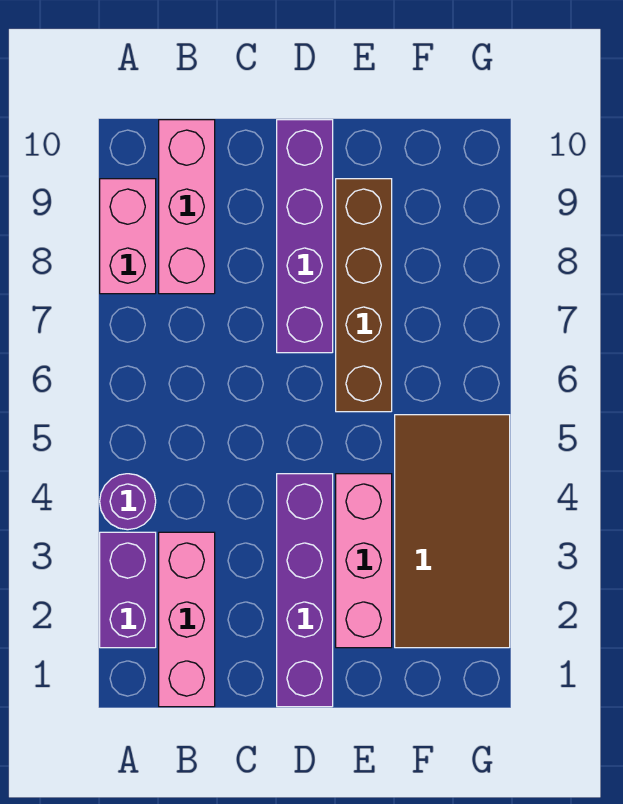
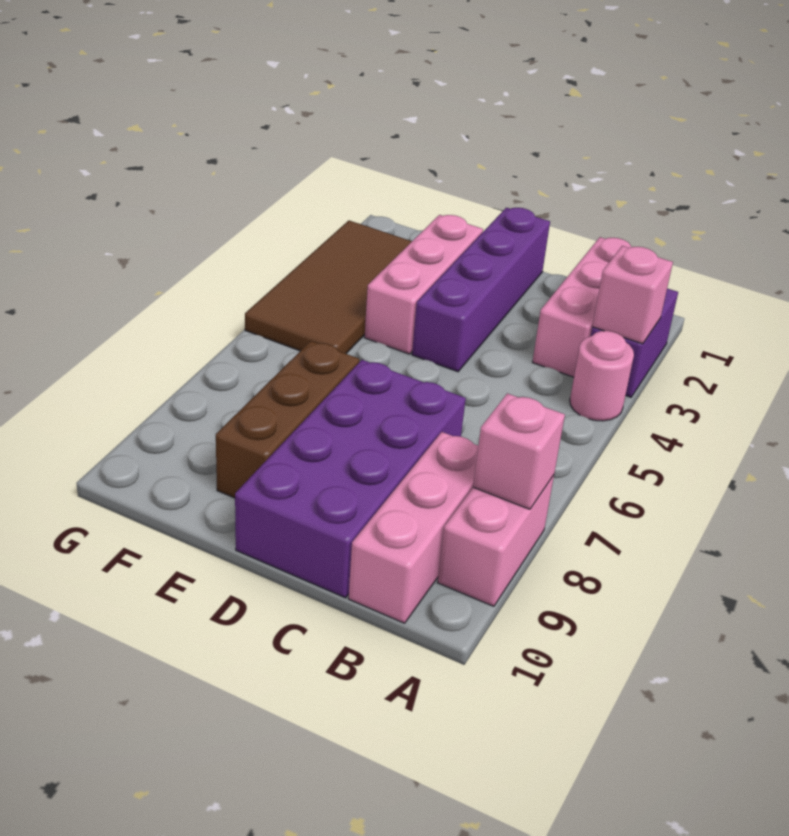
none -> pink brick A3 level 2
purple round brick A4 level 1 -> pink round brick A4 level 1
none -> pink brick A8 level 2
purple brick D7:D10 level 1 -> purple brick C7:D10 level 1
brown brick E6:E9 level 1 -> brown brick E7:E9 level 1

